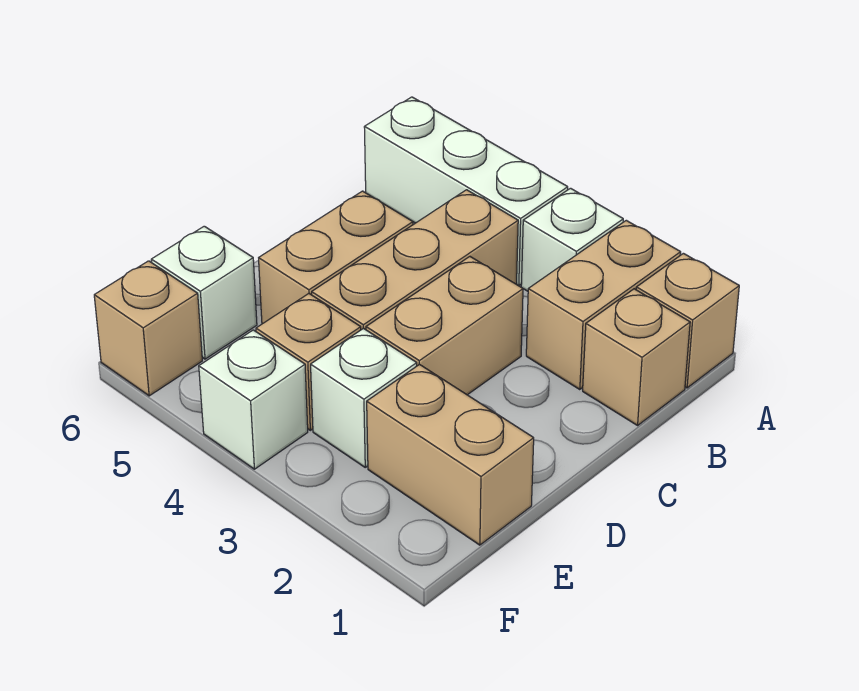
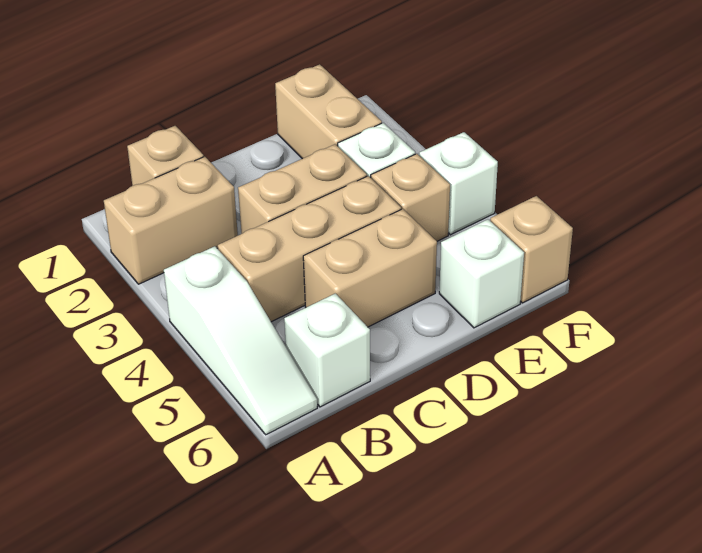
tan brick A1 level 1 -> none
white brick A3 level 1 -> white brick B6 level 1
white brick A4:A6 level 1 -> white slope A4:A6 level 1 top 4

